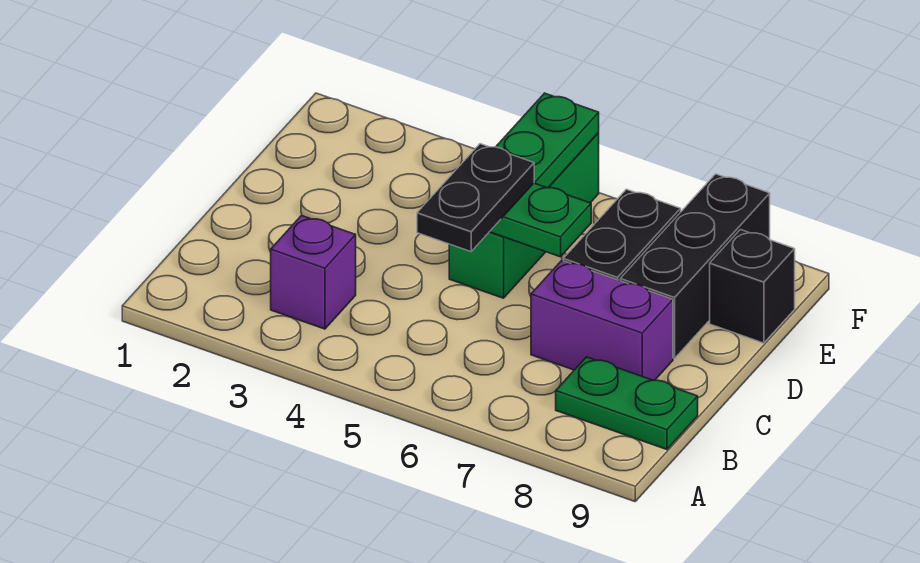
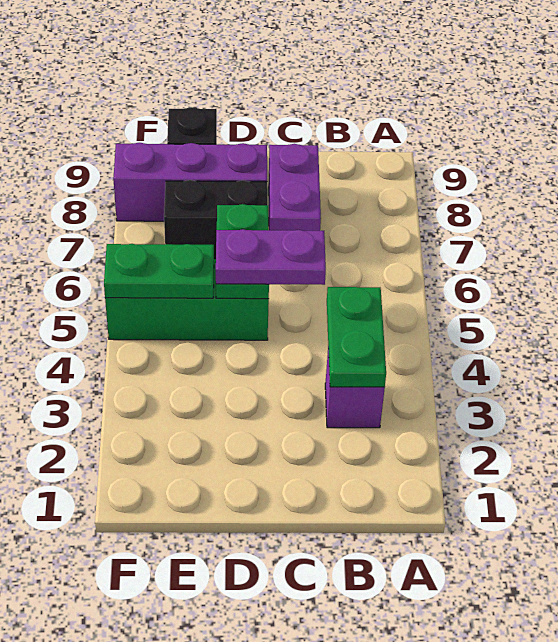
green plate B8:B9 level 1 -> green plate B3:B4 level 2
black plate C5:D5 level 3 -> purple plate C5:D5 level 3
black brick D8:F8 level 1 -> purple brick D8:F8 level 1

